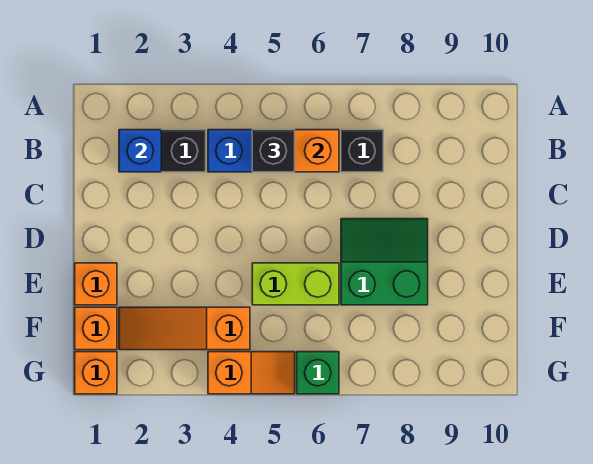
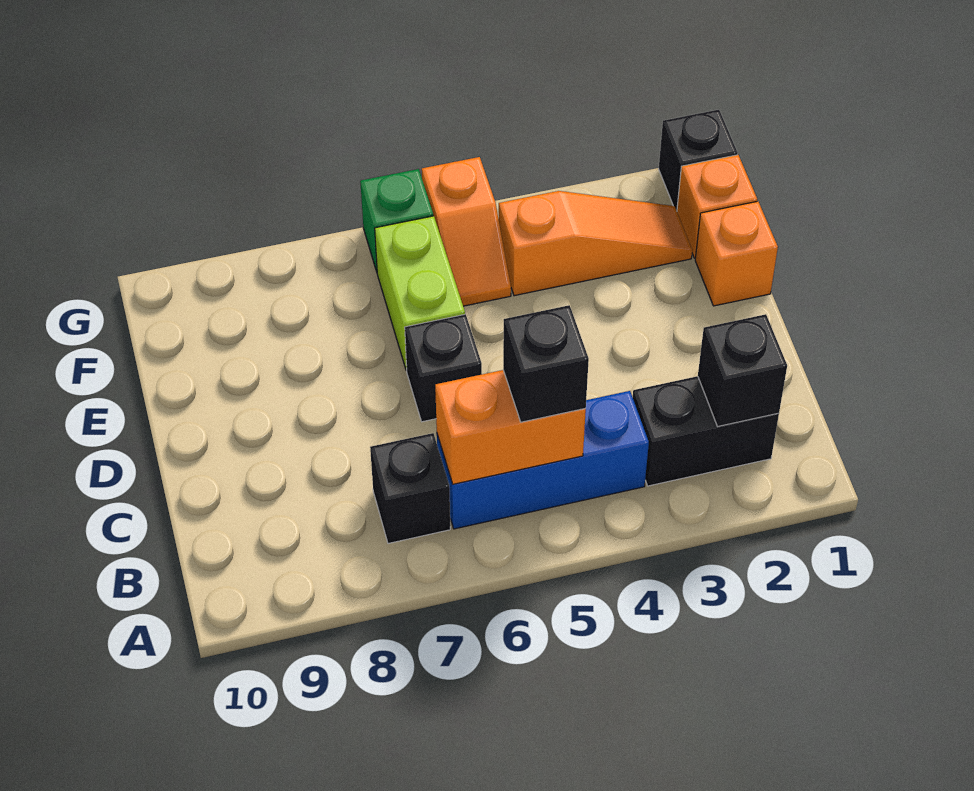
blue brick B2 level 2 -> black brick B2 level 2
none -> black brick D6 level 1
green slope D7:E8 level 1 top E -> none
lime brick E5:E6 level 1 -> lime brick E6:F6 level 1
orange brick G1 level 1 -> black brick G1 level 1
orange slope G4:G5 level 1 top 4 -> orange slope F5:G5 level 1 top G

